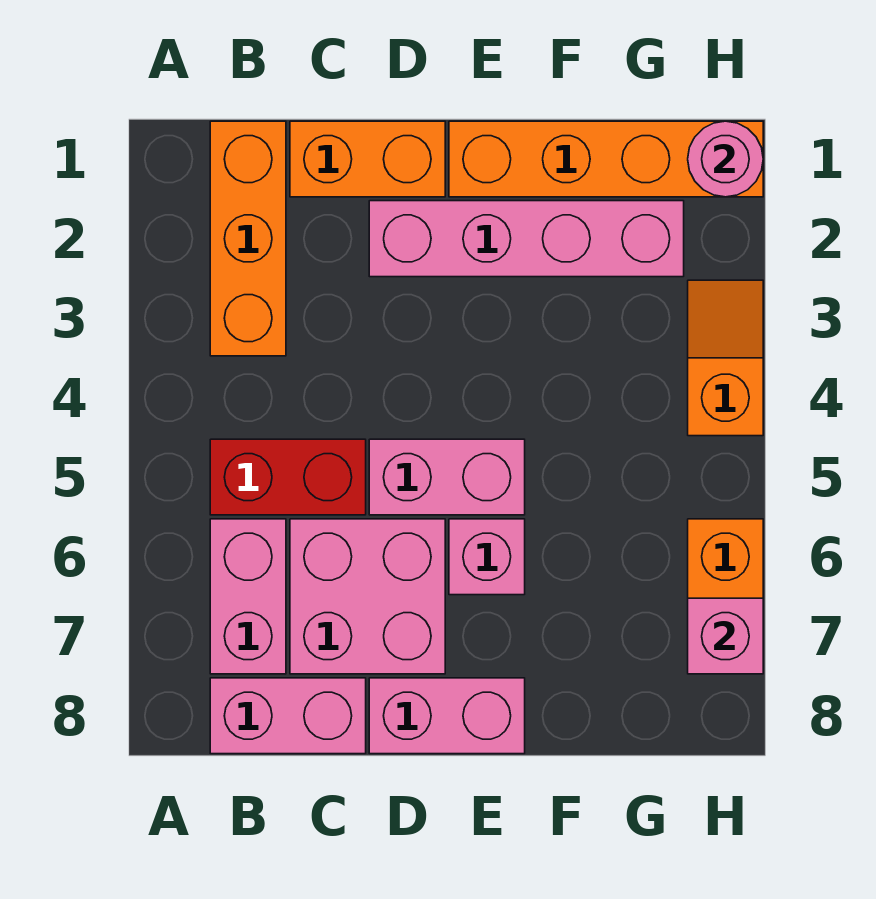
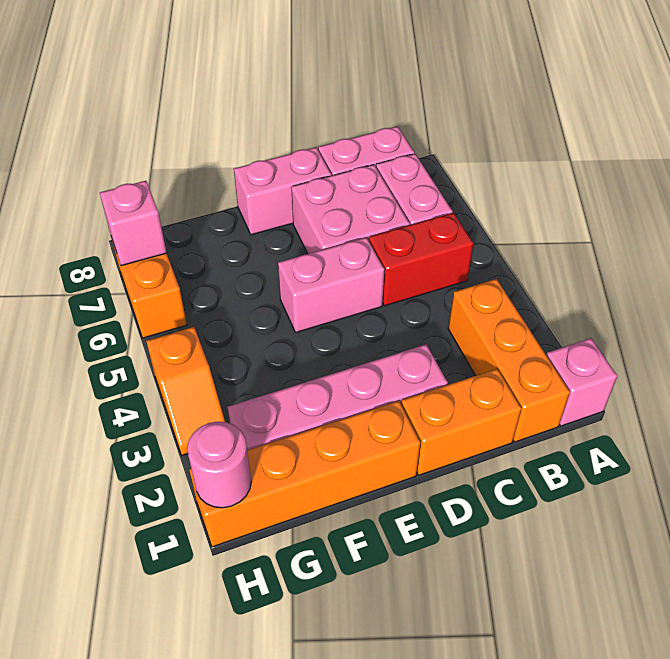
pink brick E6 level 1 -> pink brick A1 level 1

